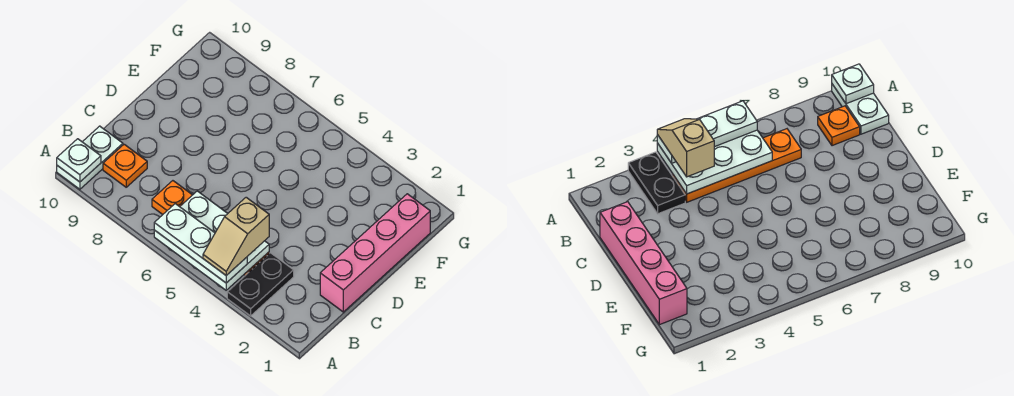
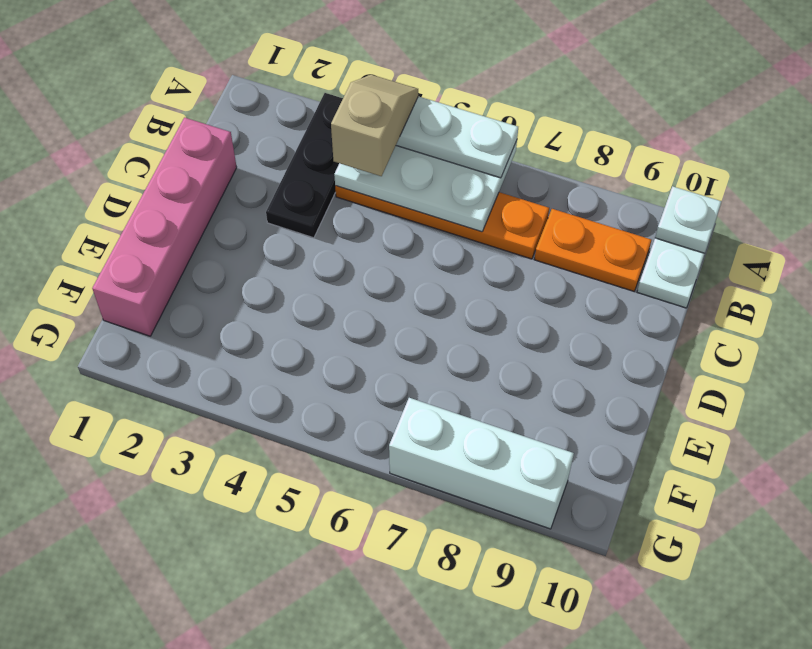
black plate A3:B3 level 1 -> black plate A3:C3 level 1
orange plate B9 level 1 -> orange plate B8:B9 level 1
none -> white brick G7:G9 level 1

